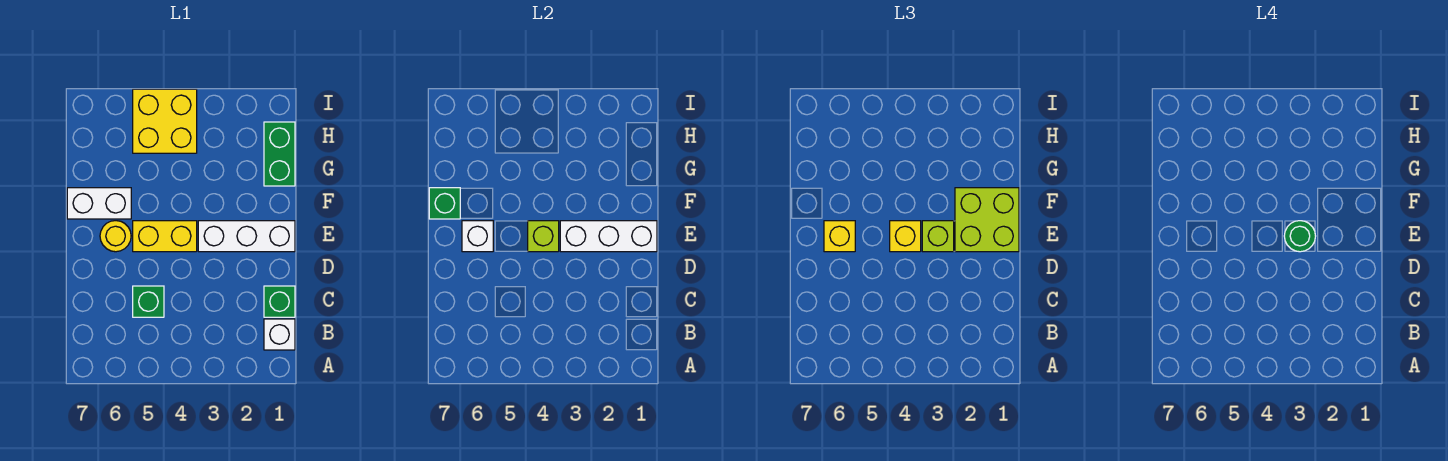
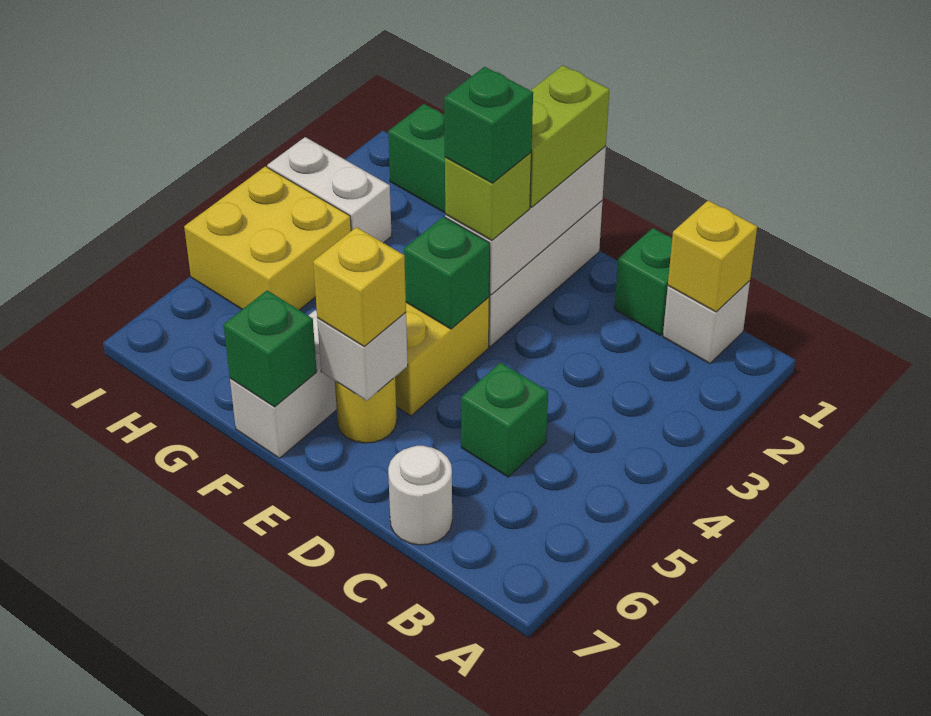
none -> white round brick C7 level 1
lime brick E1:F2 level 3 -> lime brick E1:E2 level 3
green round brick E3 level 4 -> green brick E3 level 4
lime brick E4 level 2 -> green brick E4 level 2
yellow brick E4 level 3 -> yellow brick B1 level 2
none -> white brick H3:I3 level 1

